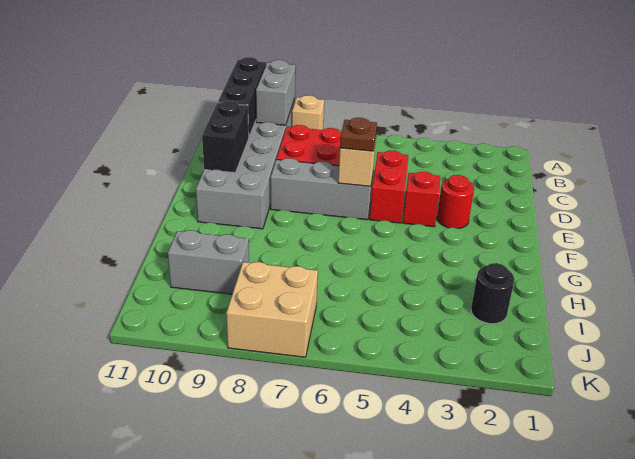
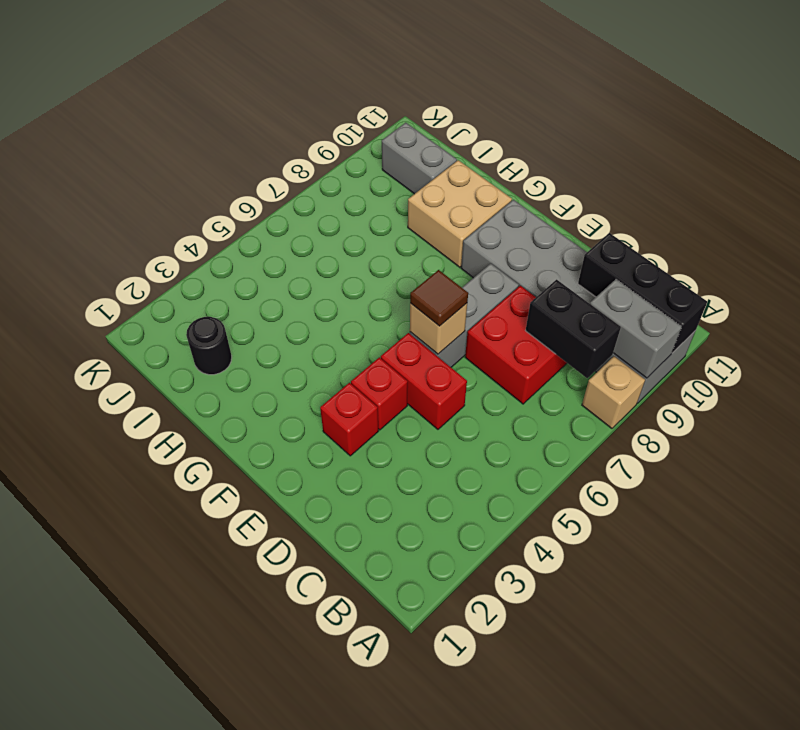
black brick D10:E10 level 2 -> black brick B8:C8 level 2
red round brick E3 level 1 -> red brick E3 level 1
brown plate E6 level 3 -> brown tile E6 level 3
grey brick I9:I10 level 1 -> grey brick I10:J10 level 1
tan brick J7:K8 level 1 -> tan brick G9:H10 level 1

